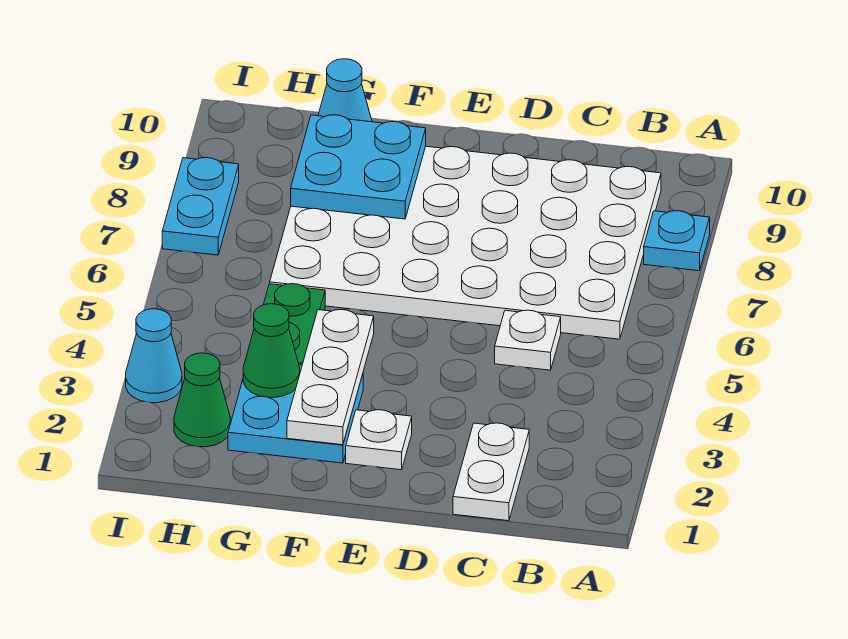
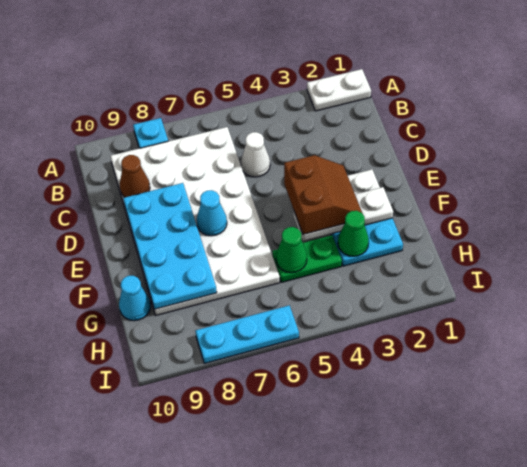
white plate C1:C2 level 1 -> white plate A1:A2 level 1
white plate C5 level 1 -> white cone C5 level 1
none -> brown cone C9 level 2
none -> brown slope E3:F4 level 3 top 4
cyan plate F8:G9 level 2 -> cyan plate D8:G9 level 2
green cone H2 level 1 -> green cone G5 level 2
cyan cone I3 level 1 -> cyan cone E7 level 2
cyan plate I7:I8 level 1 -> cyan plate I6:I8 level 1

